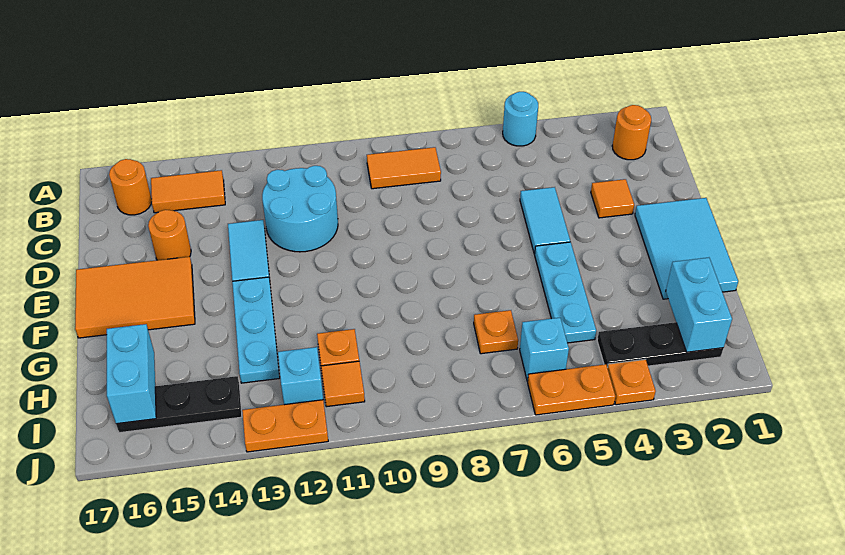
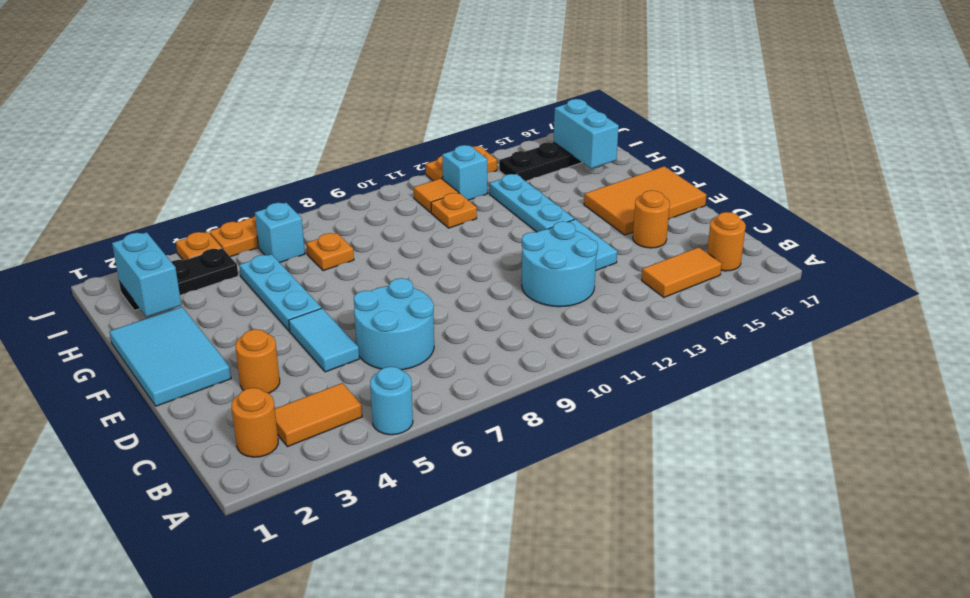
orange tile B8:B9 level 1 -> orange tile B3:B4 level 1
none -> cyan round brick C6:D7 level 1
orange tile D3 level 1 -> orange round brick D3 level 1

